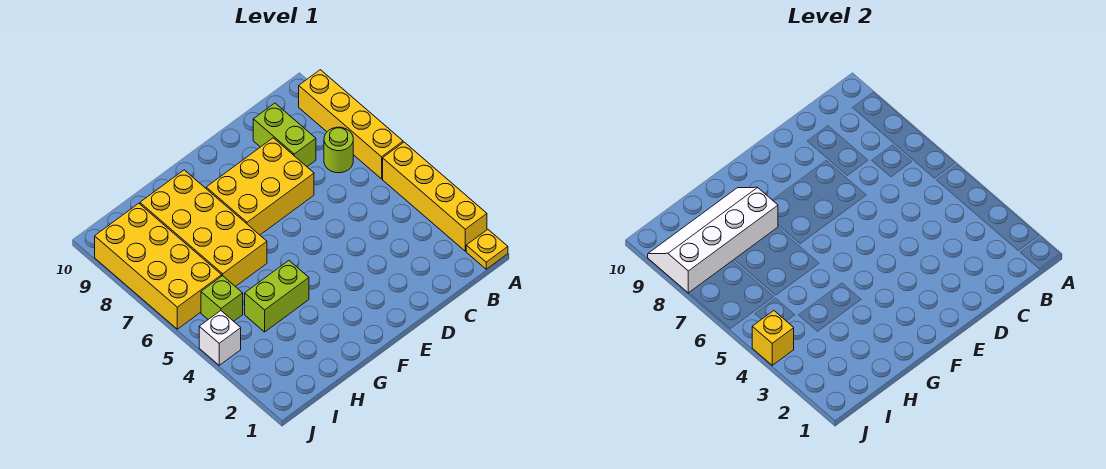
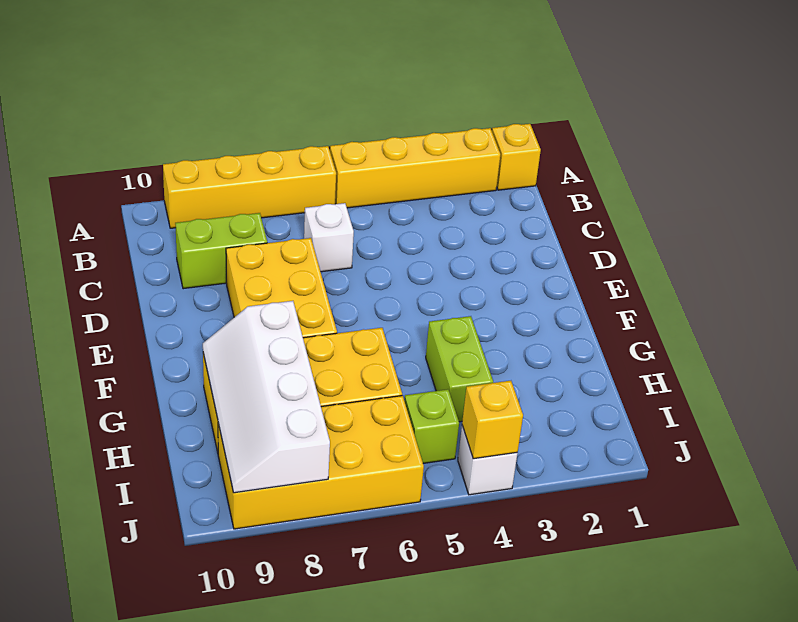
yellow plate A1 level 1 -> yellow brick A1 level 1
lime round brick B7 level 1 -> none
none -> white brick C6 level 1

